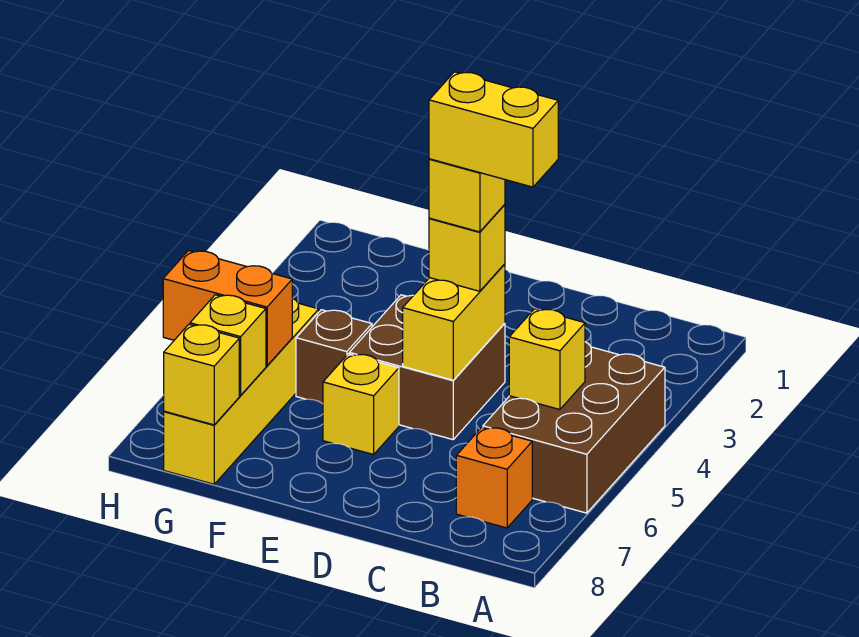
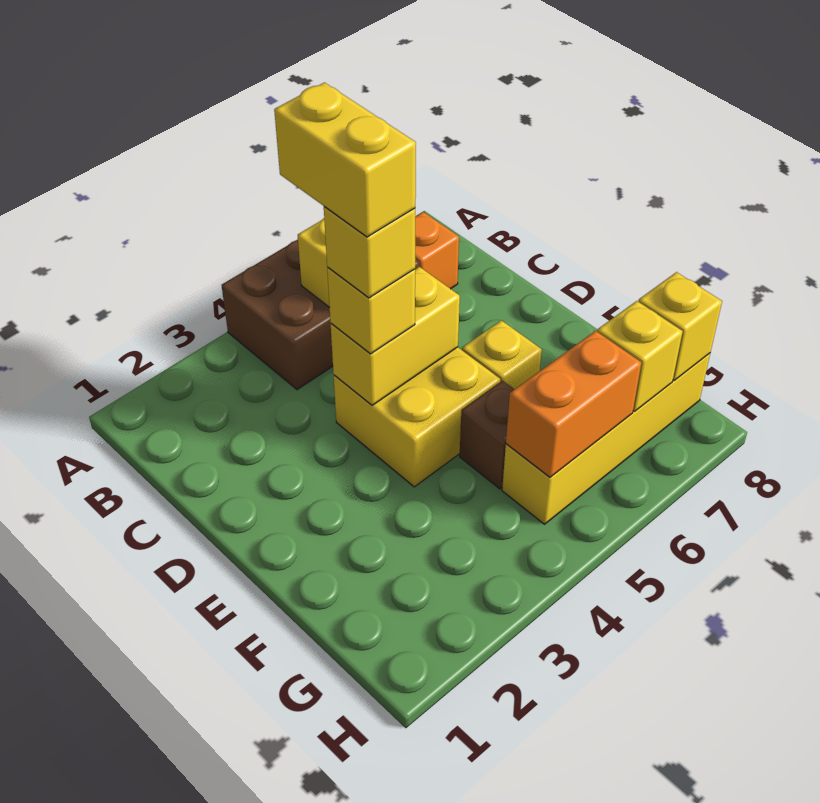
brown brick D4:E5 level 1 -> yellow brick D4:E5 level 1
orange brick G6:H6 level 2 -> orange brick G5:G6 level 2

